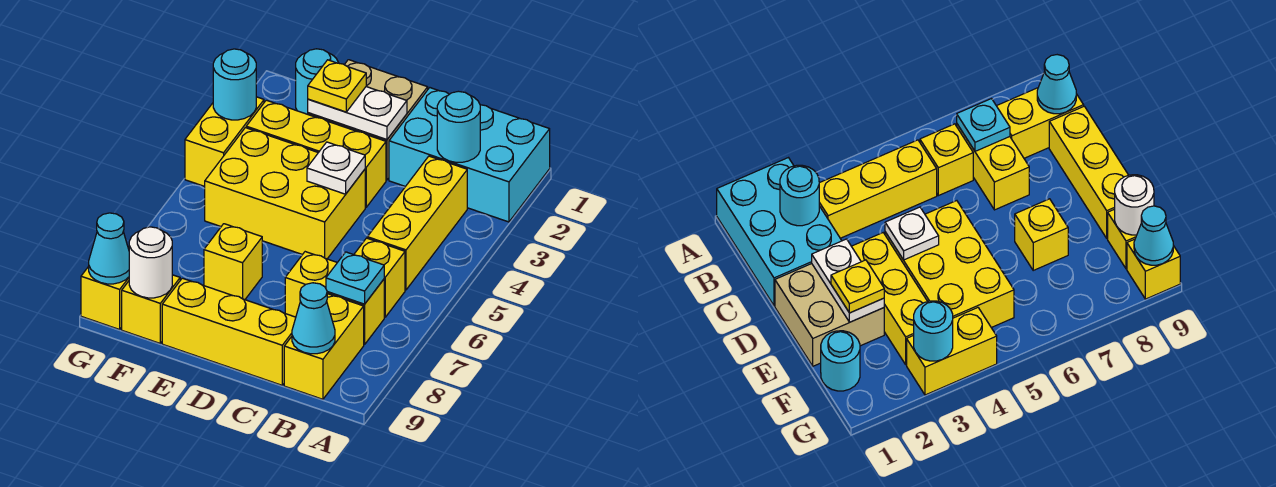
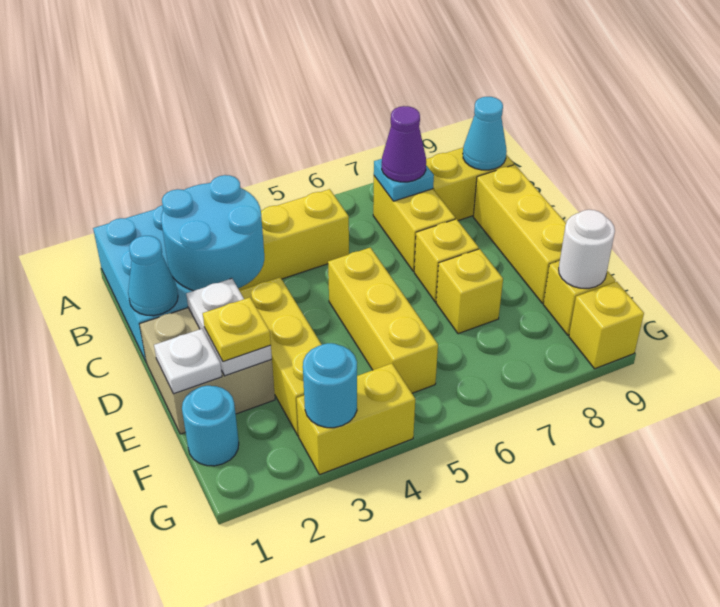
cyan round brick B2 level 2 -> cyan round brick B2:C3 level 2
yellow brick B6 level 1 -> yellow brick D7 level 1
none -> purple cone B7 level 3
yellow brick D4:F5 level 1 -> yellow brick D5:F5 level 1
white plate D4 level 2 -> white plate E1 level 2
cyan cone G9 level 2 -> cyan cone C1 level 2

